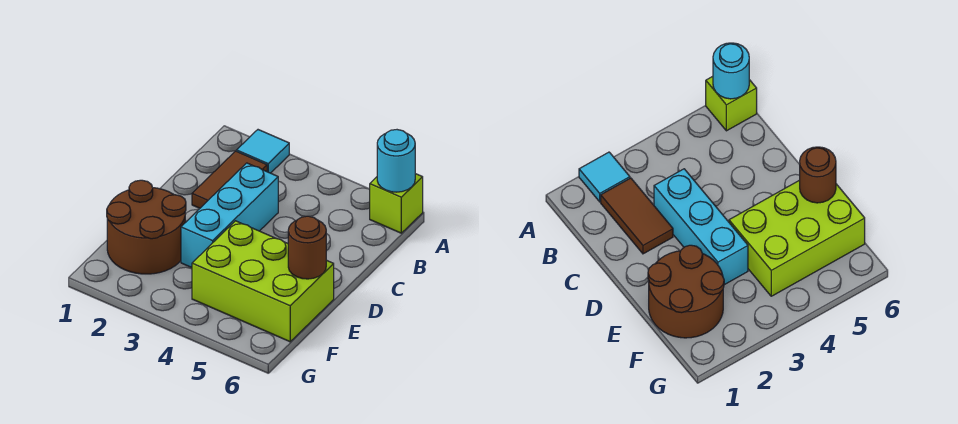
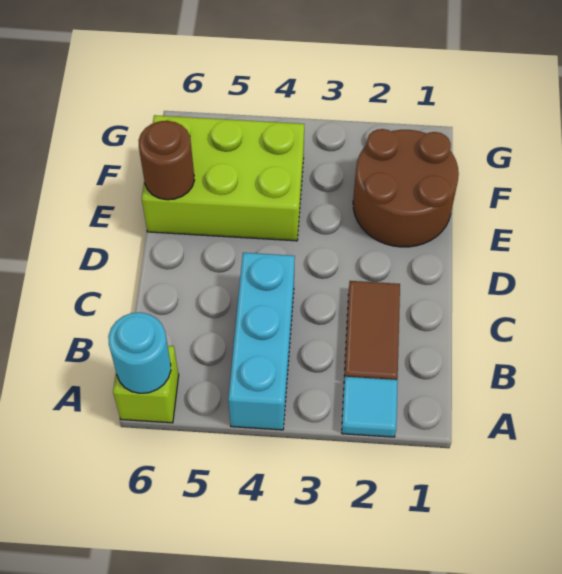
cyan brick C3:E3 level 1 -> cyan brick A4:C4 level 1

